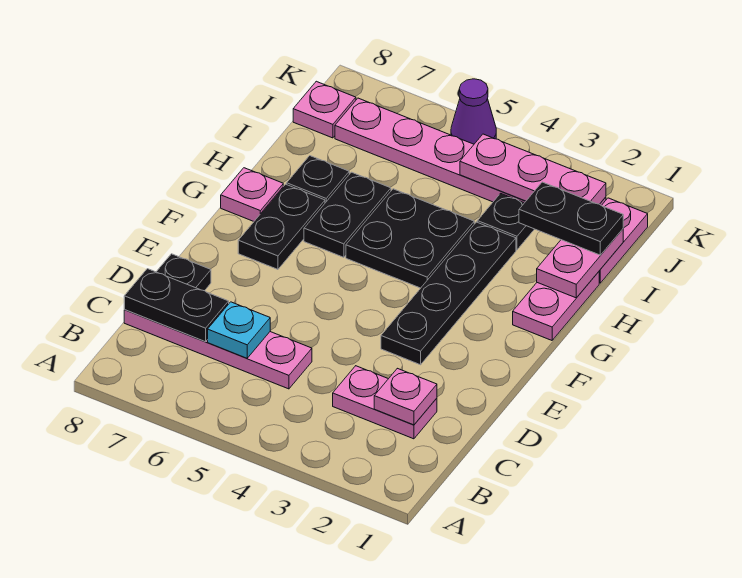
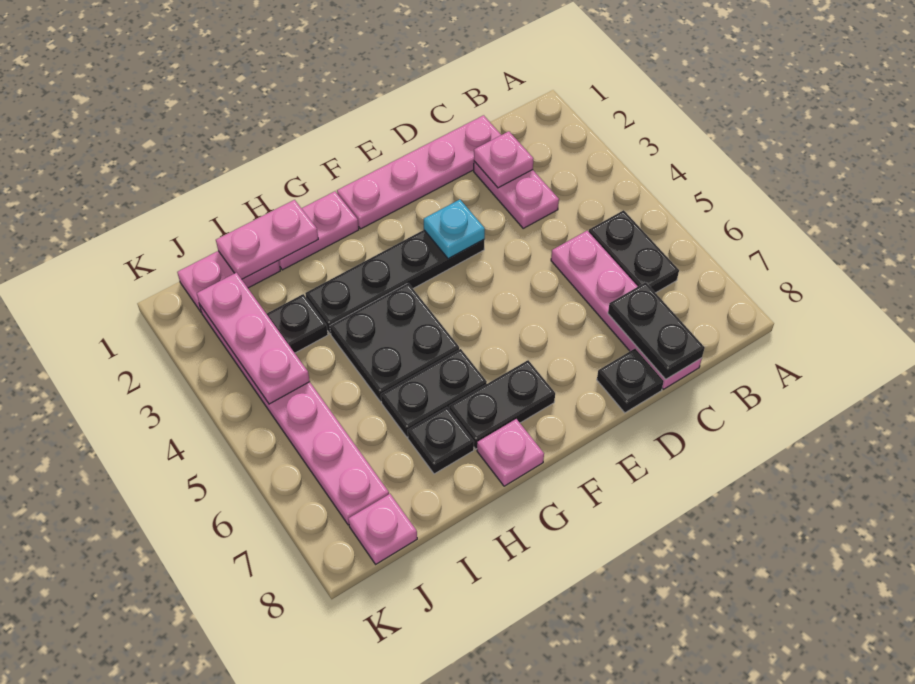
none -> pink plate C1:F1 level 1
cyan plate C6 level 2 -> cyan plate E3 level 2
black plate I1:I2 level 3 -> black plate B5:B6 level 1
purple cone K5 level 1 -> none

